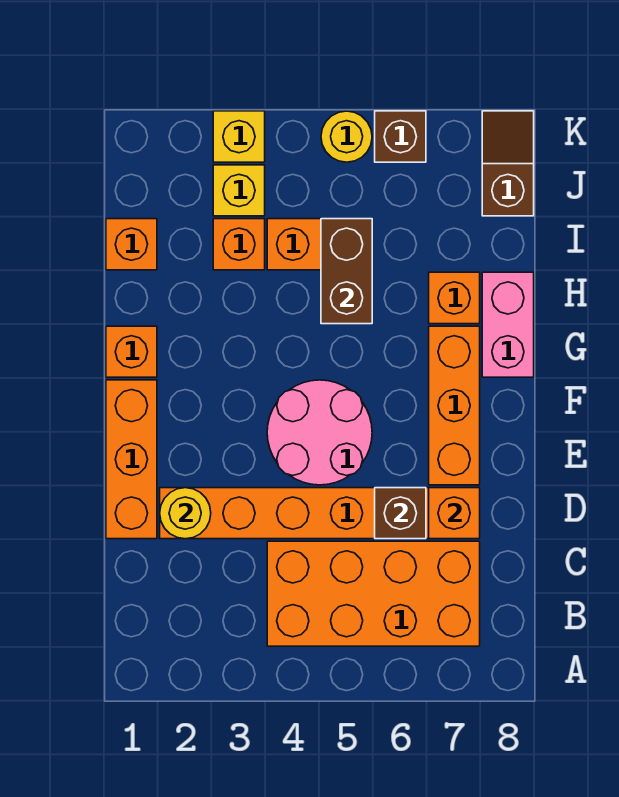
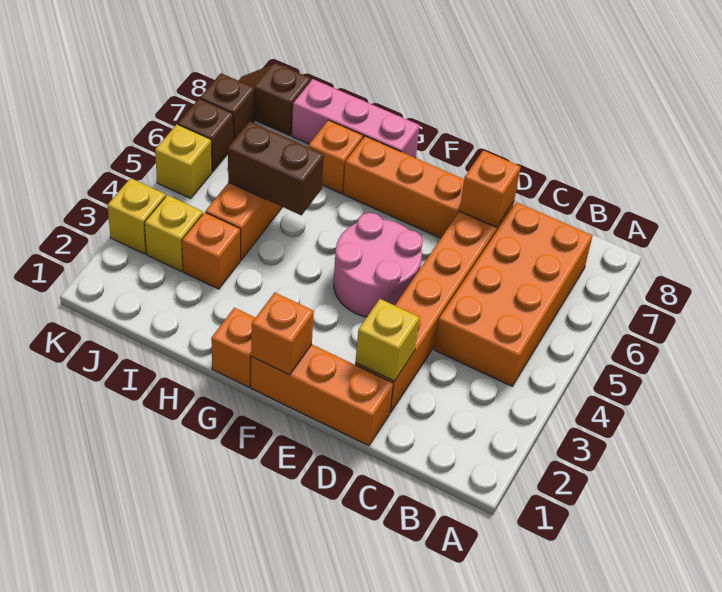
yellow round brick D2 level 2 -> yellow brick D2 level 2
brown brick D6 level 2 -> brown brick K7 level 1
pink brick G8:H8 level 1 -> pink brick G8:I8 level 1
orange brick I1 level 1 -> orange brick F1 level 2
yellow round brick K5 level 1 -> yellow brick K5 level 1

